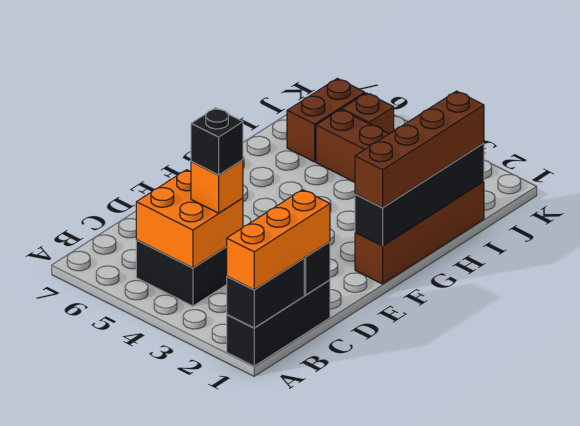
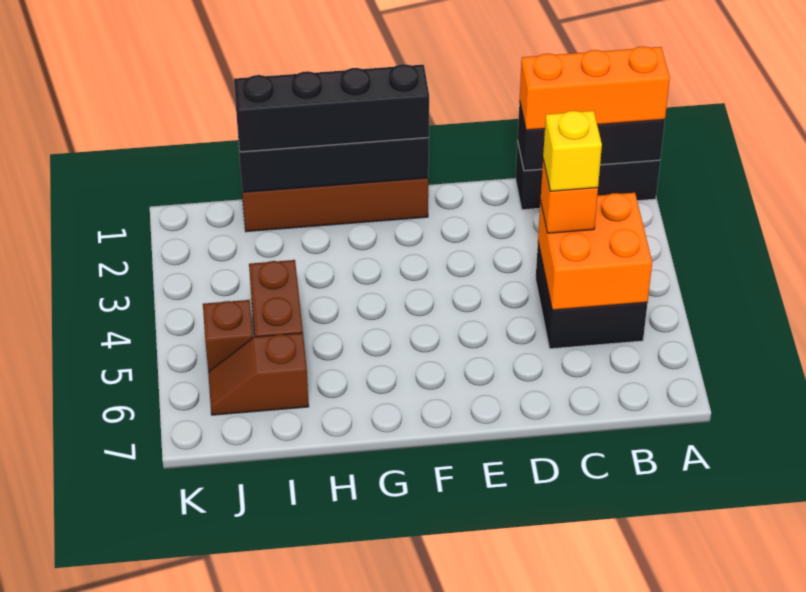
black brick C4 level 4 -> yellow brick C4 level 4
brown brick F1:I1 level 3 -> black brick F1:I1 level 3
brown brick I6:J6 level 1 -> brown slope I6:J6 level 1 top I

